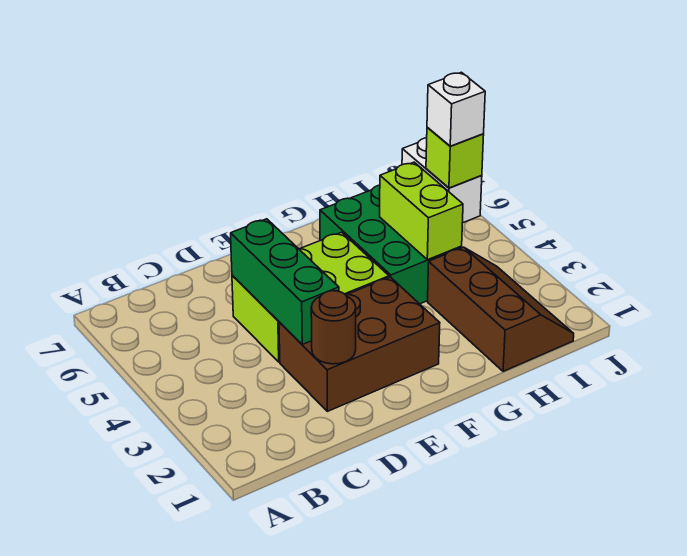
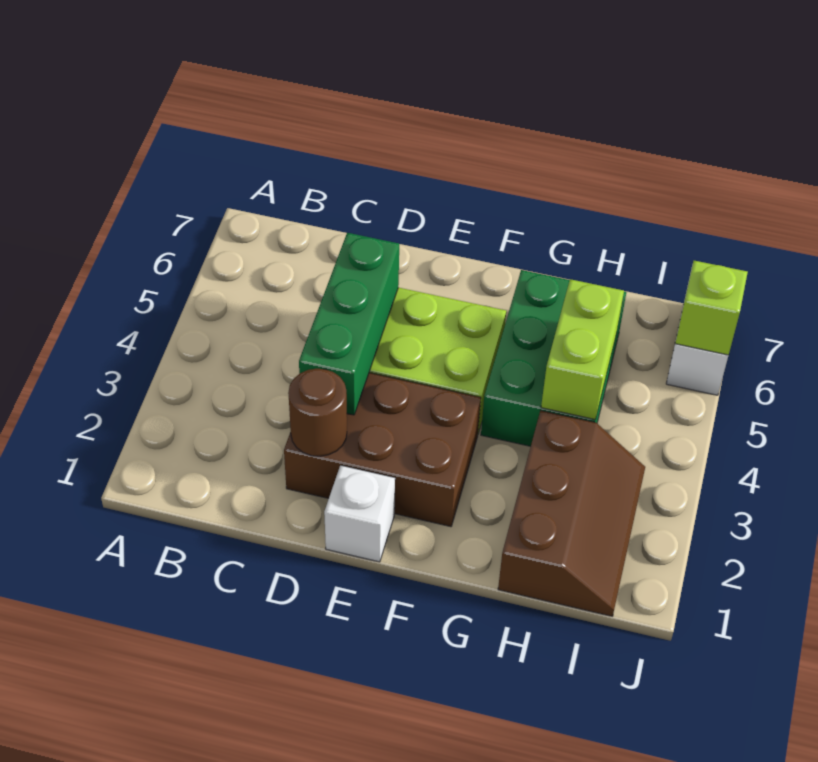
white brick J6 level 3 -> white brick E1 level 1

